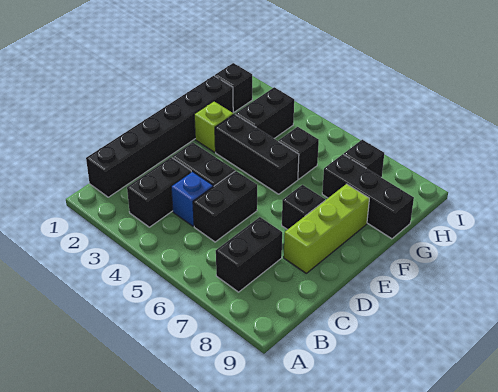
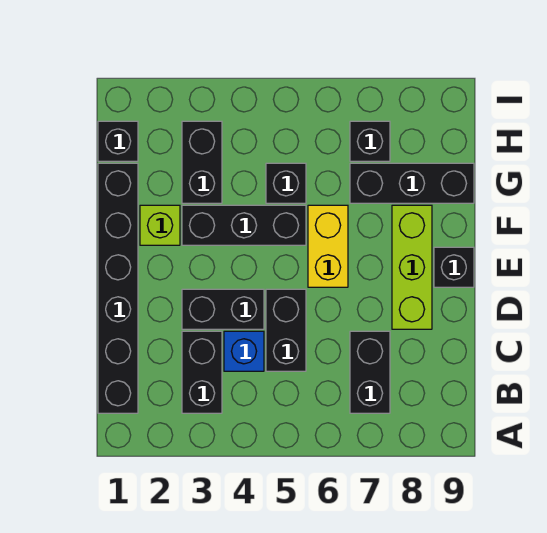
none -> yellow brick E6:F6 level 1
black brick E7 level 1 -> black brick E9 level 1

